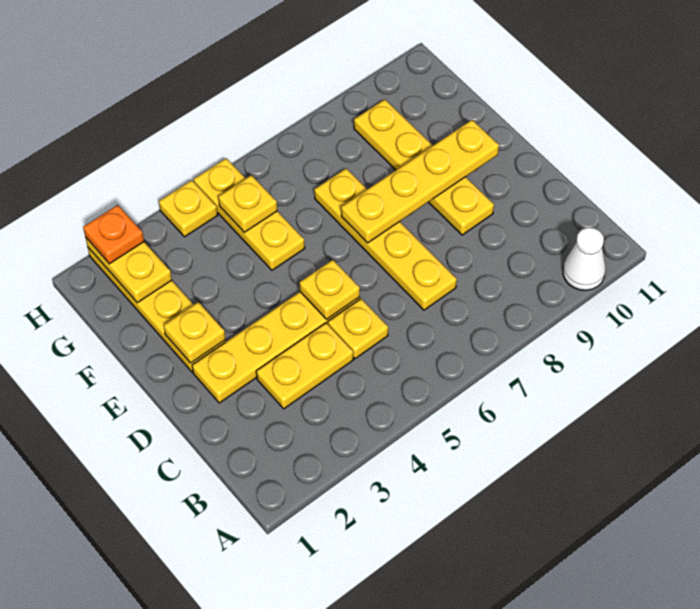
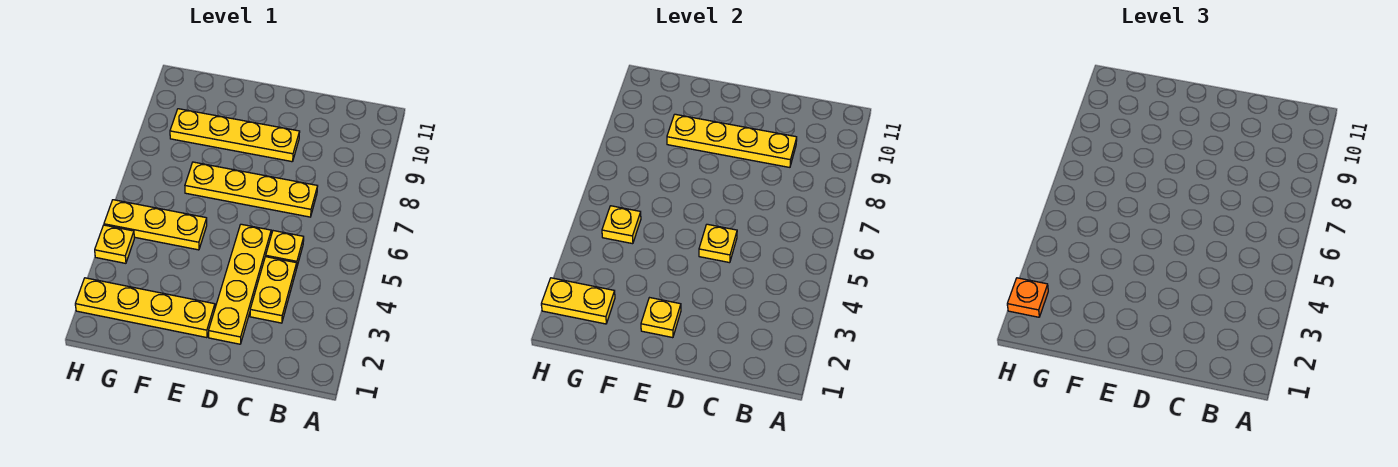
white cone A10 level 1 -> none
yellow plate E7:E10 level 2 -> yellow plate C9:F9 level 2

